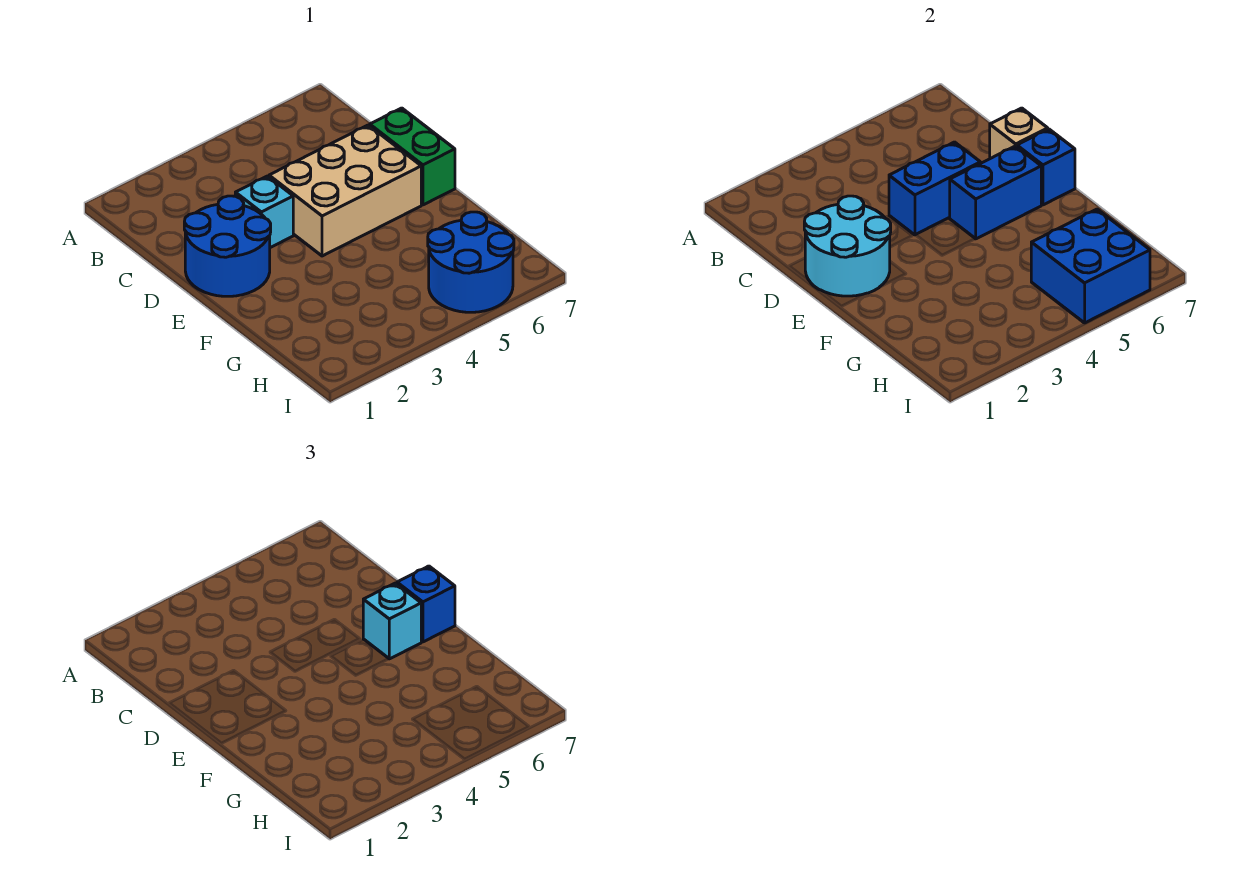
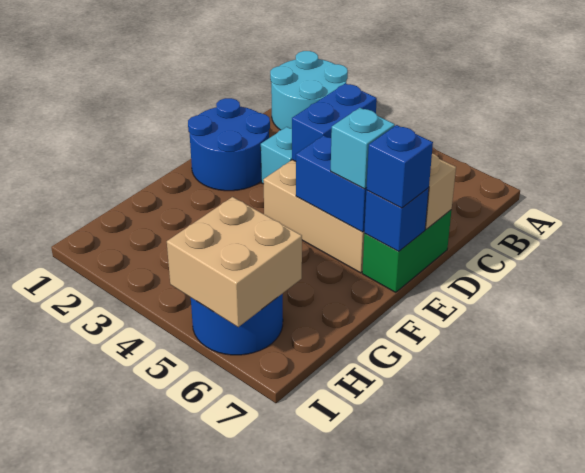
cyan round brick D1:E2 level 2 -> cyan round brick A1:B2 level 1
blue brick D4:D5 level 2 -> blue brick C4:D4 level 2
blue brick H5:I6 level 2 -> tan brick H5:I6 level 2

